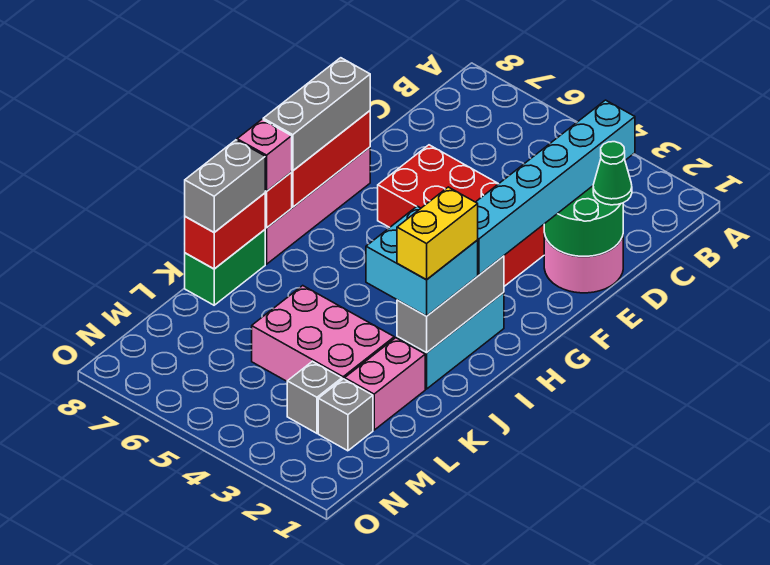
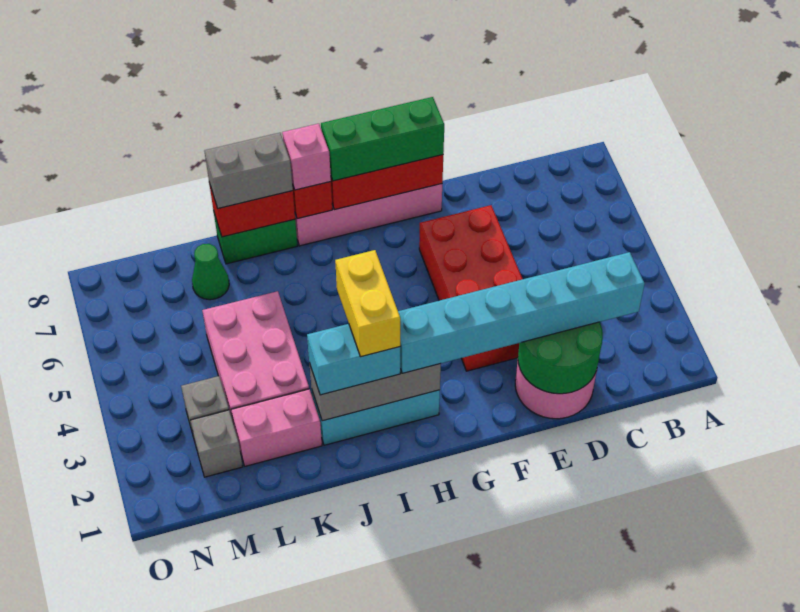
green cone D1 level 3 -> green cone L7 level 1
grey brick F8:H8 level 3 -> green brick F8:H8 level 3
cyan brick I2:J3 level 3 -> cyan brick I2:J2 level 3
yellow brick I2:J2 level 4 -> yellow brick I2:I3 level 4

